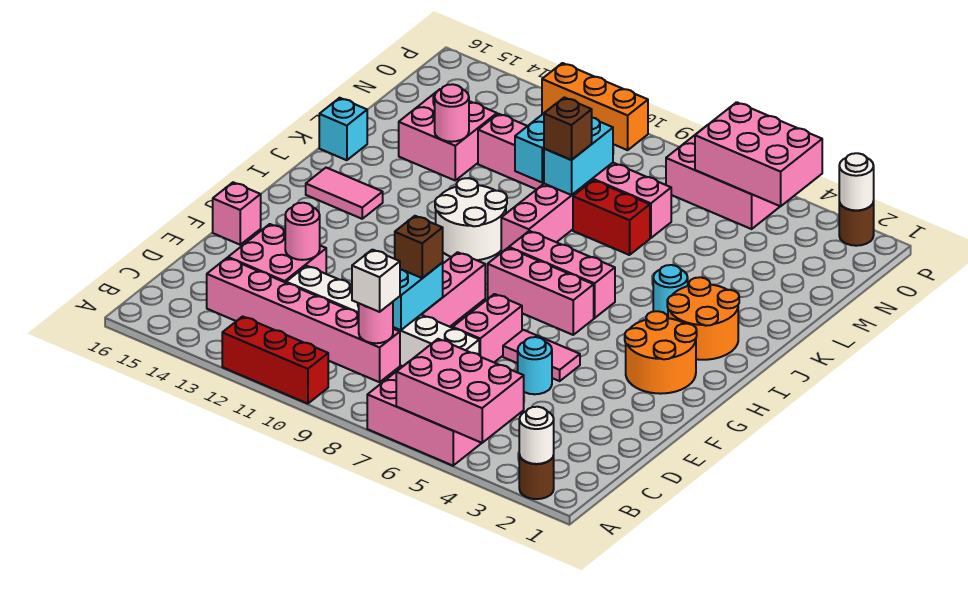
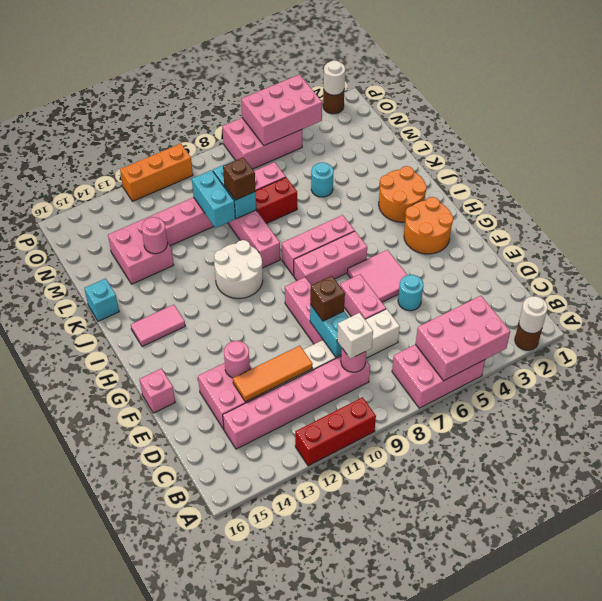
none -> orange tile D11:D13 level 2
pink tile F5:F6 level 1 -> pink tile F5:G6 level 1
cyan round brick J4 level 1 -> cyan round brick L5 level 1

